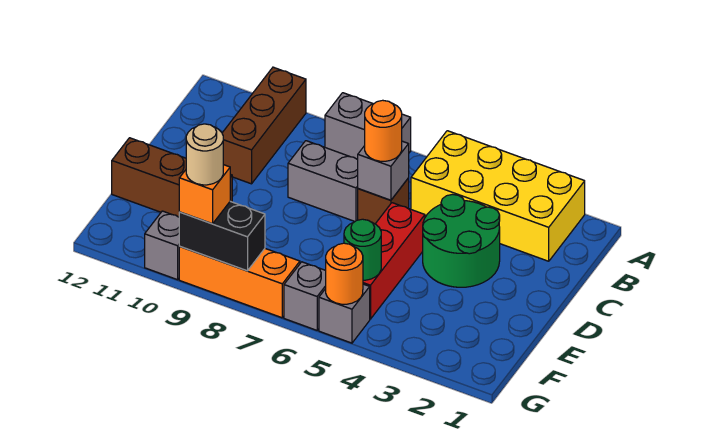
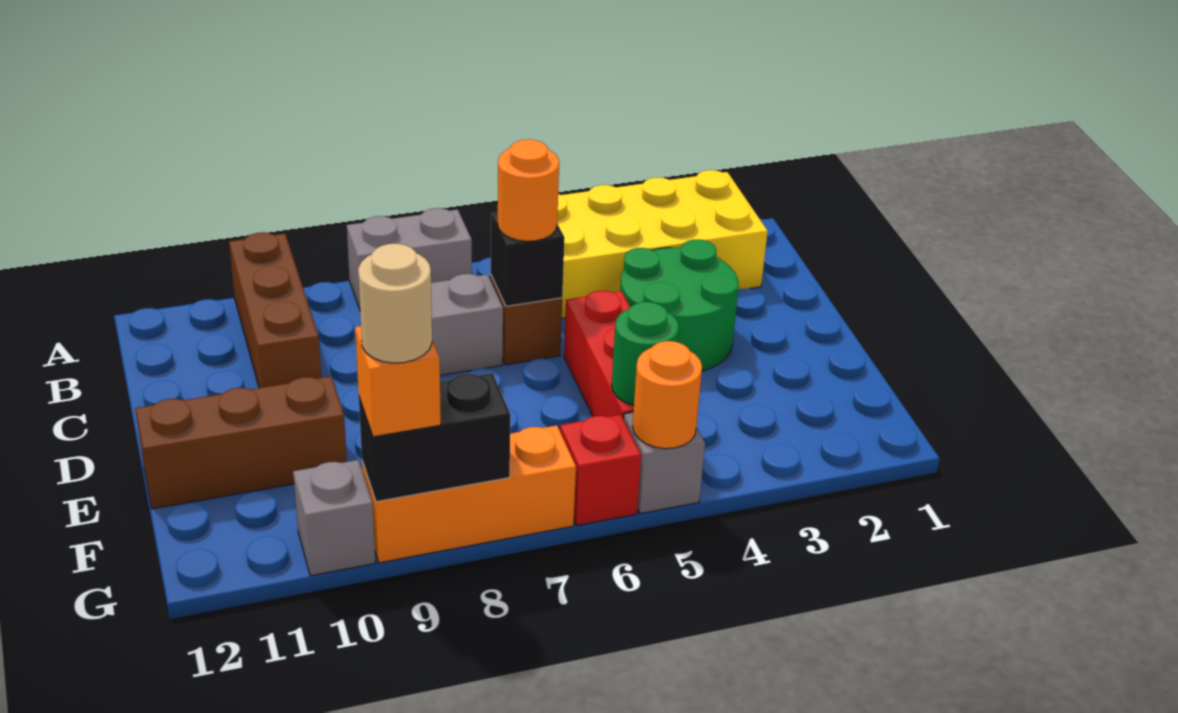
grey brick C6 level 2 -> black brick C6 level 2
grey brick G6 level 1 -> red brick G6 level 1

